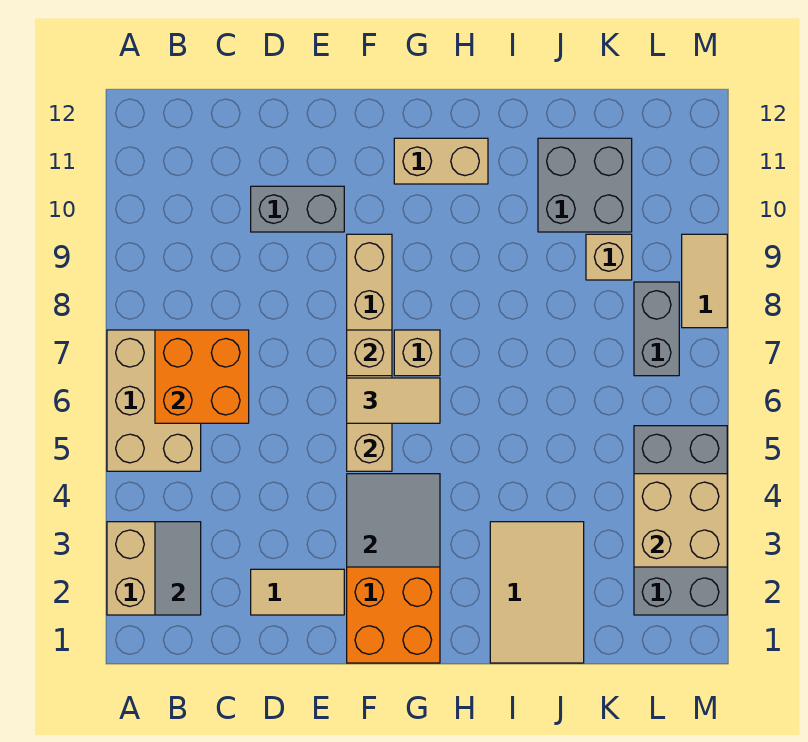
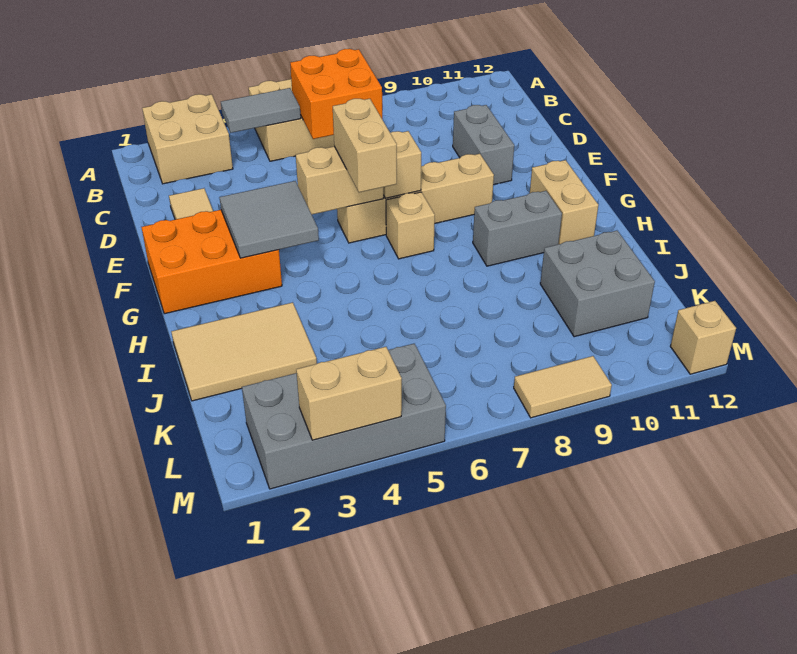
grey tile B2:B3 level 2 -> grey tile B4:B5 level 2
tan tile F6:G6 level 3 -> tan brick F6:G6 level 3
tan brick K9 level 1 -> tan brick M12 level 1
tan brick L3:M4 level 2 -> tan brick M3:M4 level 2
grey brick L7:L8 level 1 -> grey brick H9:H10 level 1

